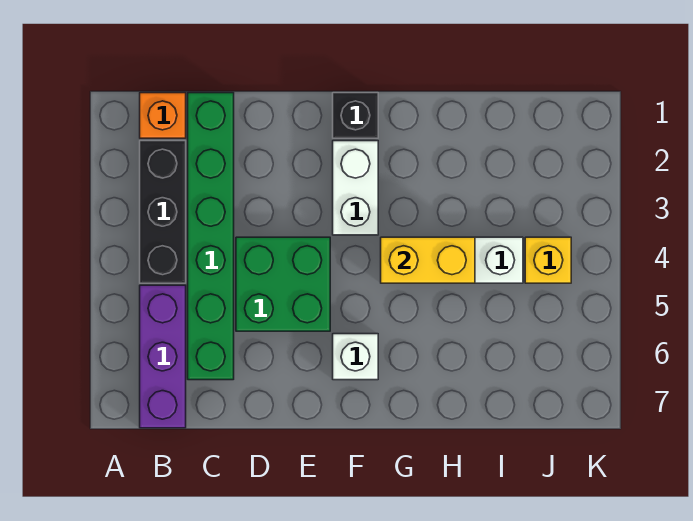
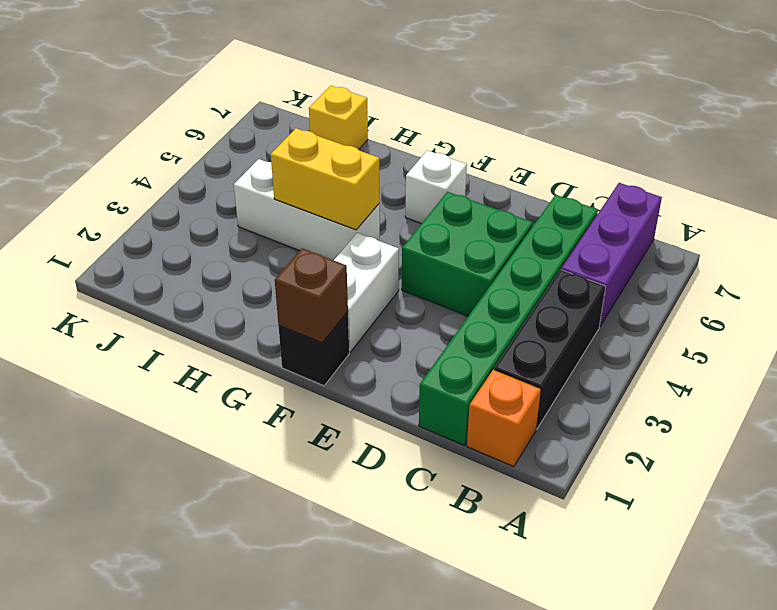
none -> brown brick F1 level 2
yellow brick J4 level 1 -> yellow brick I7 level 1

